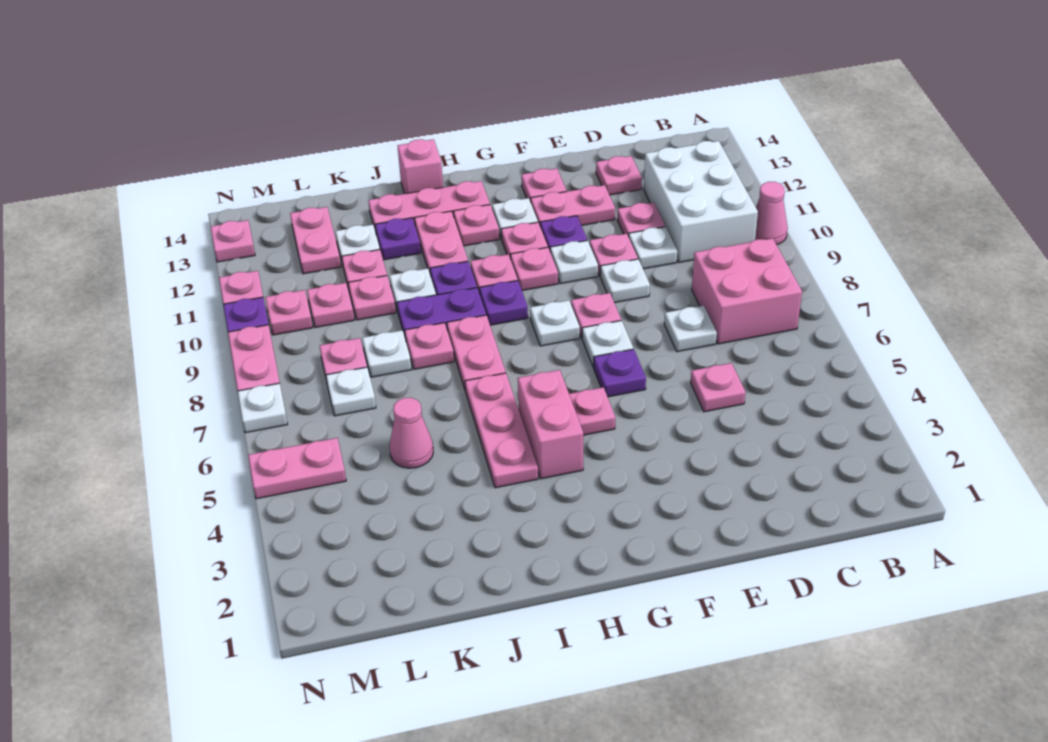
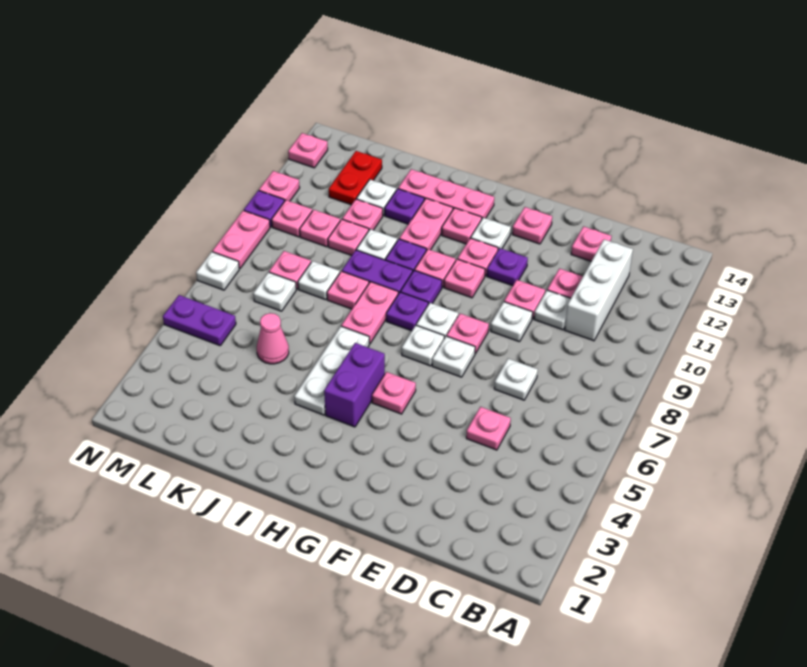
pink cone A10 level 1 -> none
pink brick B7:C8 level 1 -> none
white brick B10:C12 level 1 -> white brick C10:C12 level 1
pink plate E12:F12 level 1 -> none
purple plate F6 level 1 -> purple plate H8 level 1
white plate F10 level 1 -> white plate G7 level 1
pink brick H4:H5 level 1 -> purple brick H4:H5 level 1
pink plate I4:I6 level 1 -> white plate I4:I6 level 1
pink brick I14 level 1 -> none
pink plate L12:L13 level 1 -> red plate L12:L13 level 1
pink plate M5:N5 level 1 -> purple plate M5:N5 level 1

